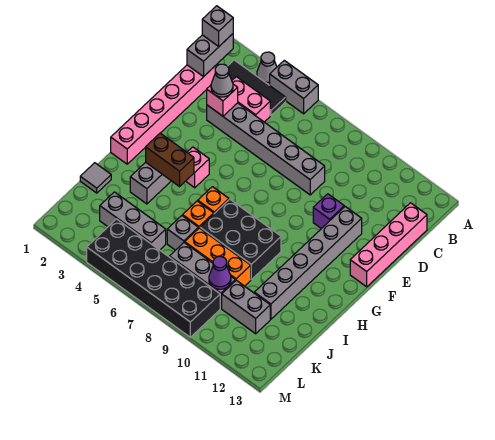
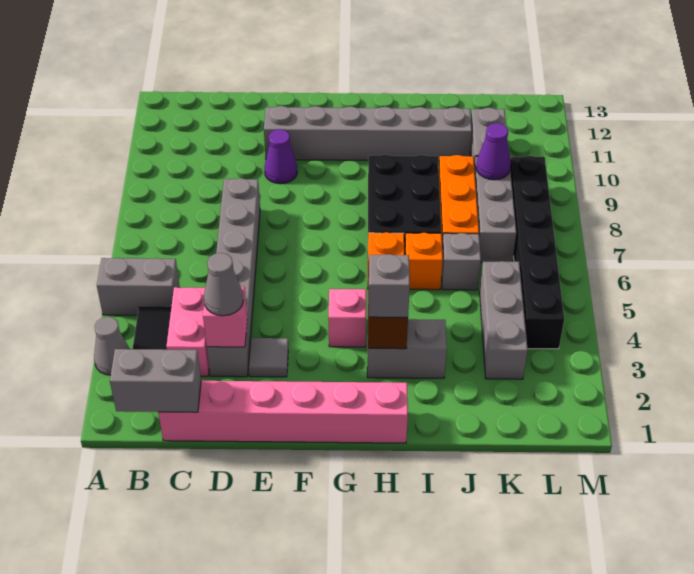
grey brick A4:A5 level 1 -> grey brick A5:B5 level 1
grey brick B1 level 3 -> grey brick H3 level 3
pink brick C13:F13 level 1 -> none
purple brick E10 level 1 -> purple cone E10 level 1
grey tile J1 level 1 -> grey tile E3 level 1
black brick L4:M9 level 1 -> black brick L4:L9 level 1

